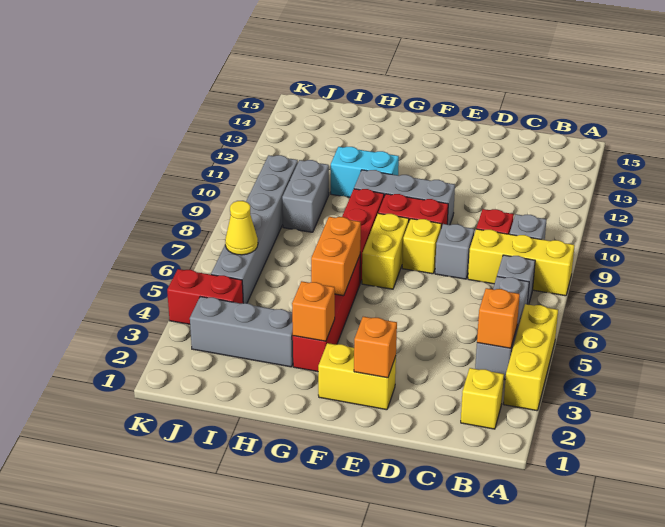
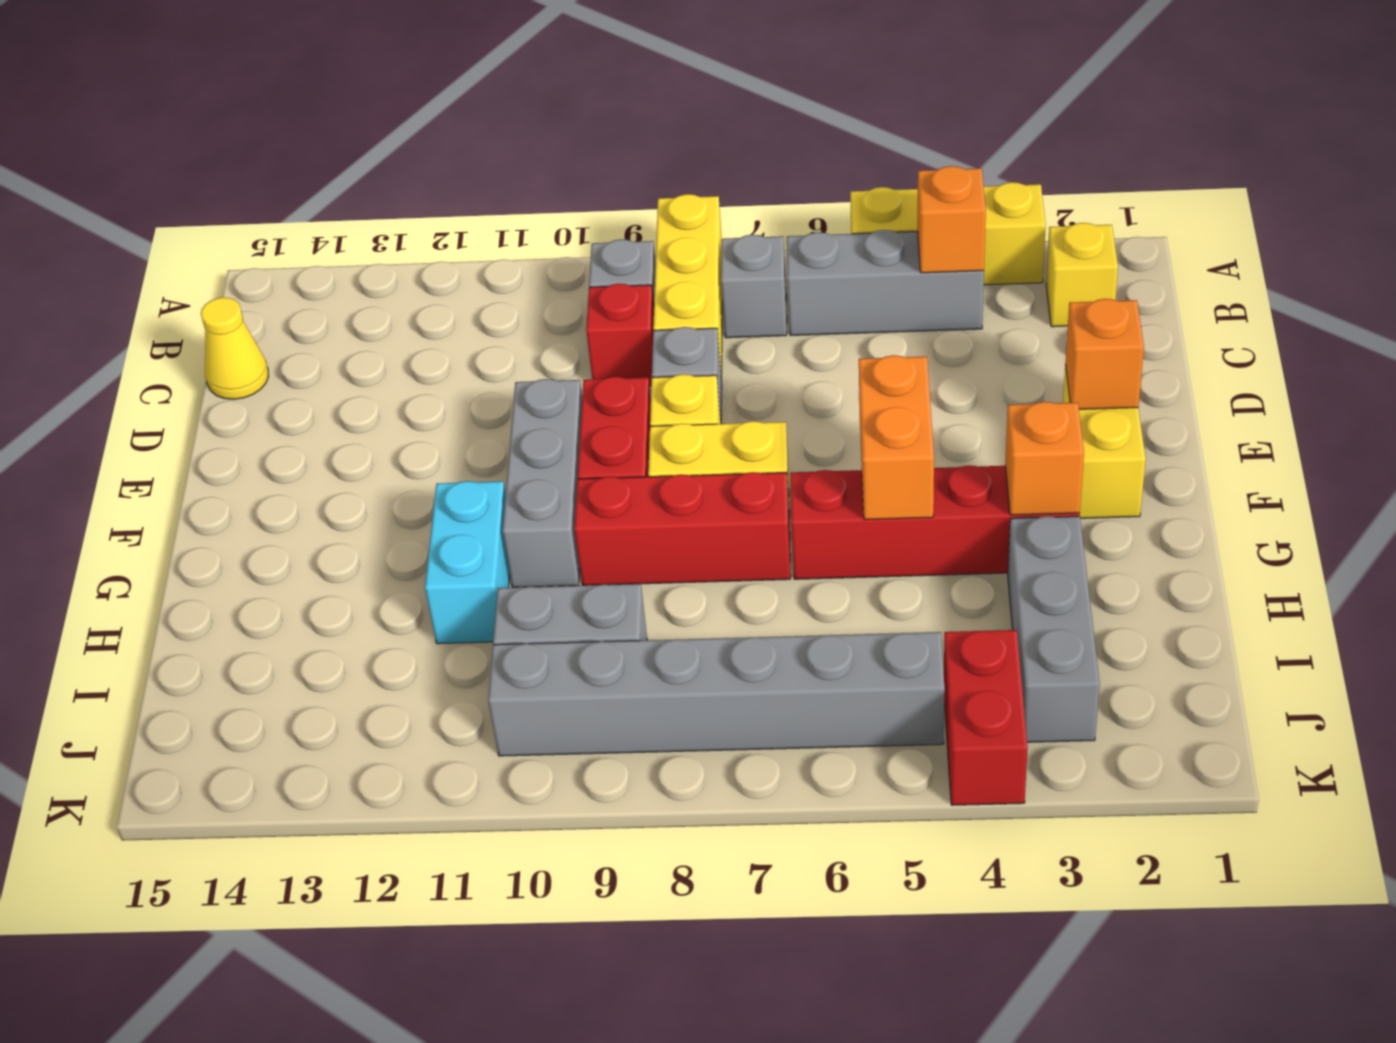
orange brick G5:G6 level 2 -> orange brick F5:G5 level 2
yellow cone J6 level 2 -> yellow cone C15 level 1

